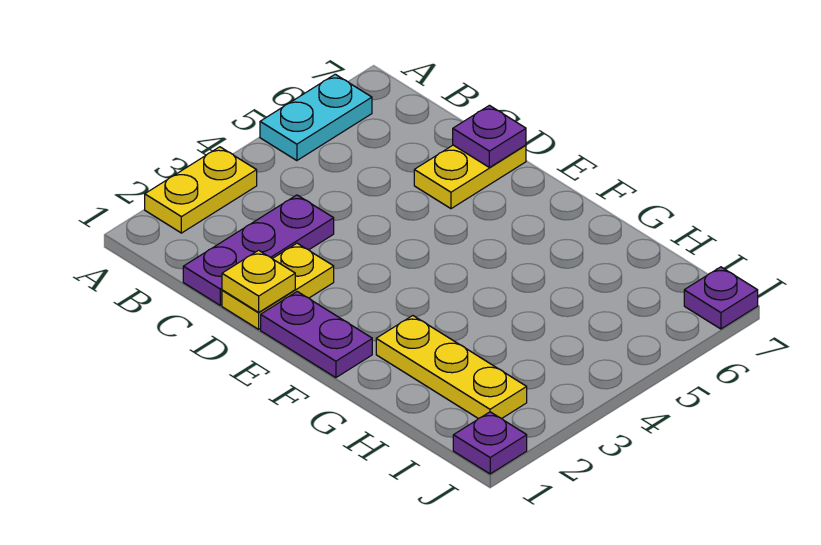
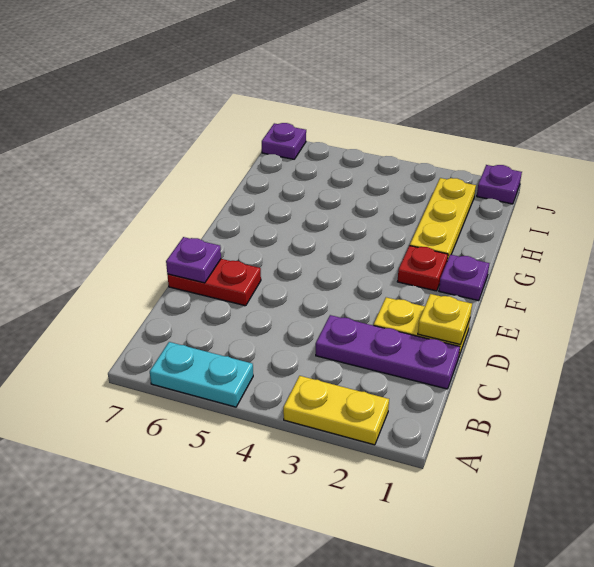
yellow plate D6:D7 level 1 -> red plate D6:D7 level 1
purple plate E1:F1 level 1 -> purple plate F1 level 1
none -> red plate F2 level 1

